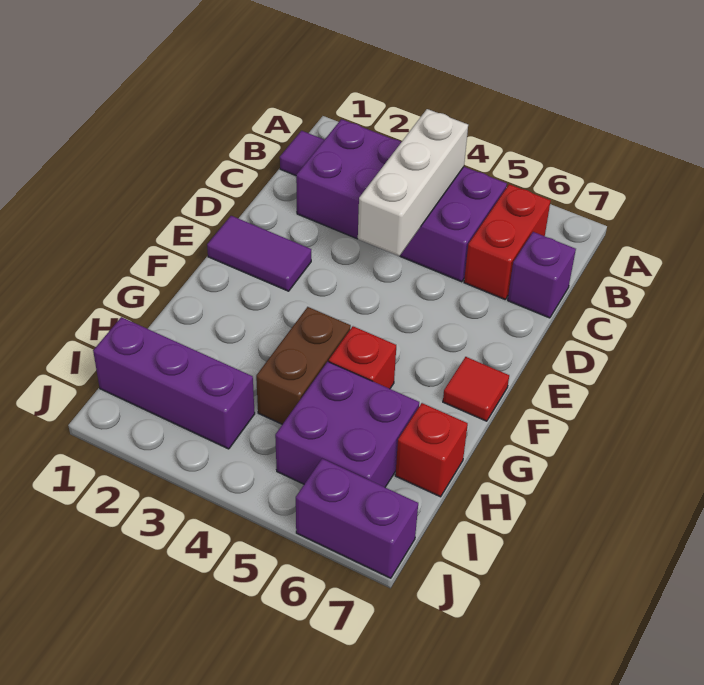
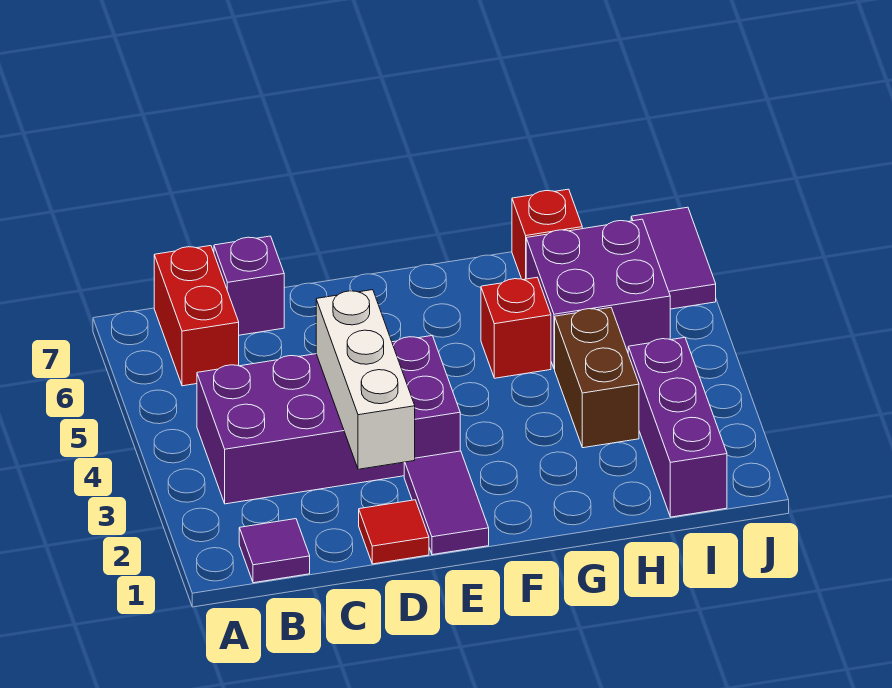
purple brick B2:C5 level 1 -> purple brick B3:E4 level 1
white brick B4:D4 level 2 -> white brick D2:D4 level 2
red brick B6:C6 level 1 -> red brick B6:B7 level 1
red tile F7 level 1 -> red tile D1 level 1
brown brick G4:H4 level 1 -> brown brick H3:H4 level 1
purple brick J6:J7 level 1 -> purple tile J6:J7 level 1

